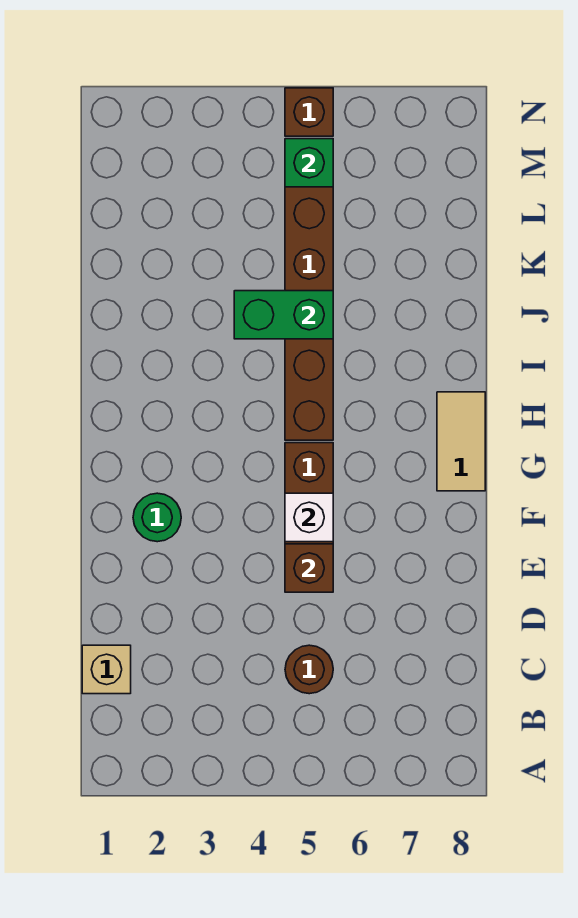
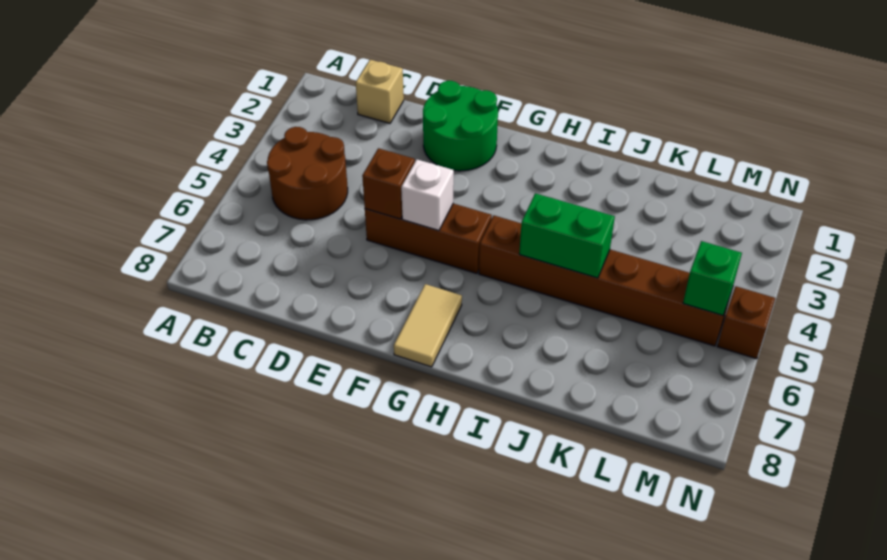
brown round brick C5 level 1 -> brown round brick B4:C5 level 1
green round brick F2 level 1 -> green round brick E1:F2 level 1
tan tile G8:H8 level 1 -> tan tile G7:G8 level 1
green brick J4:J5 level 2 -> green brick I5:J5 level 2

